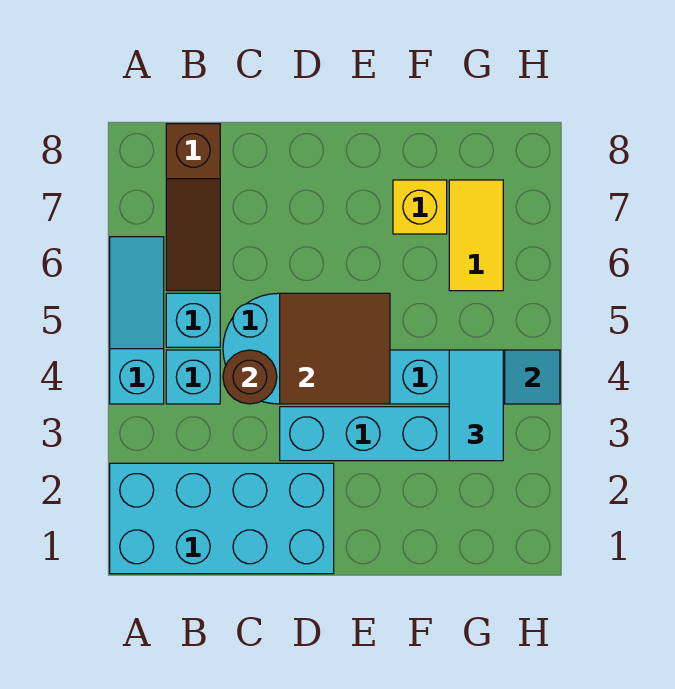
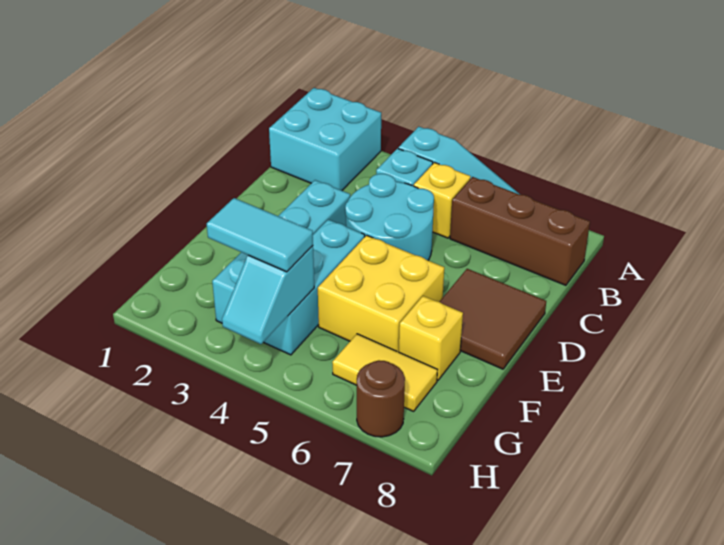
cyan brick A1:D2 level 1 -> cyan brick A1:B2 level 1
cyan brick B5 level 1 -> yellow brick B5 level 1
brown slope B6:B8 level 1 top 8 -> brown brick B6:B8 level 1
brown round brick C4 level 2 -> brown round brick H7 level 1
brown tile D4:E5 level 2 -> brown tile D7:E8 level 1
none -> yellow brick E5:F6 level 1

